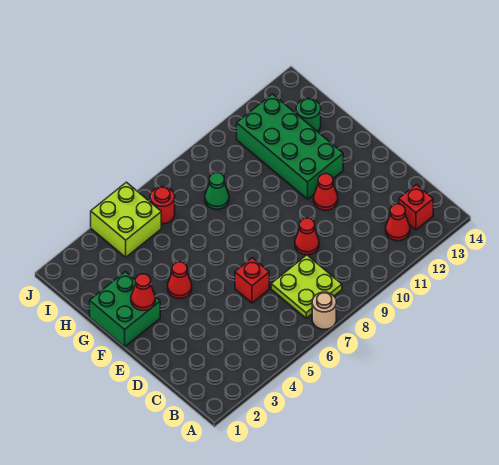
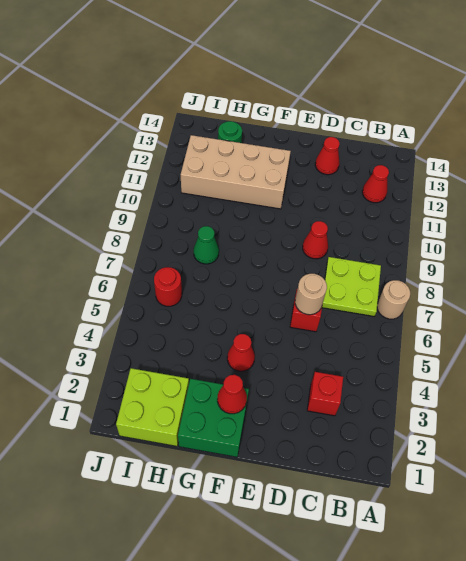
red brick B13 level 1 -> red brick C3 level 1
none -> tan round brick D6 level 2
red cone E11 level 1 -> red cone D13 level 1
green brick F11:I12 level 1 -> tan brick F11:I12 level 1
lime brick I4:J5 level 1 -> lime brick H1:I2 level 1

